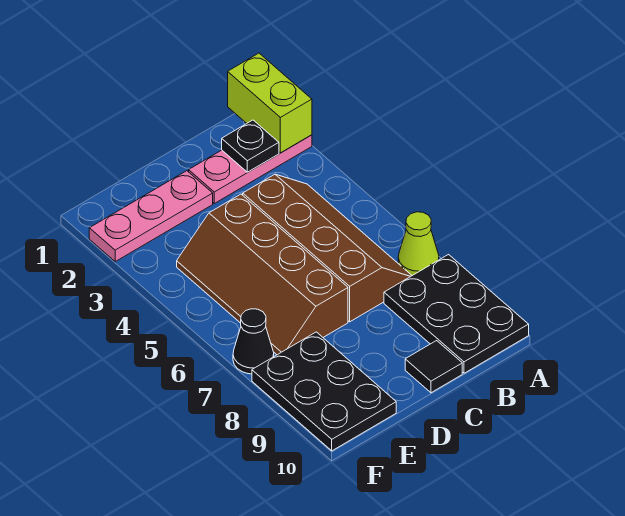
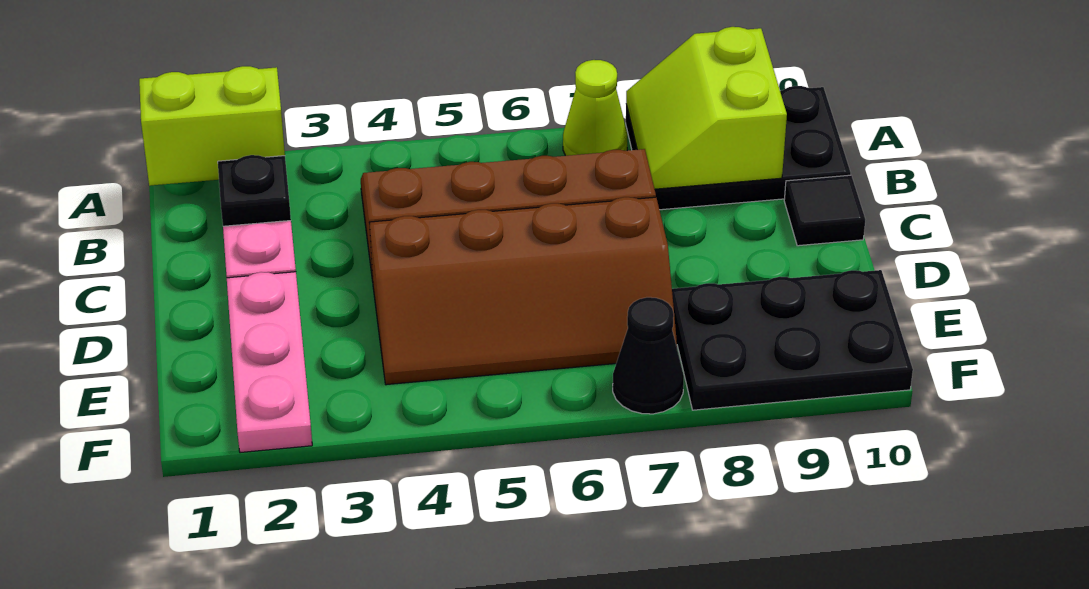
none -> lime slope A8:B9 level 2 top 9

